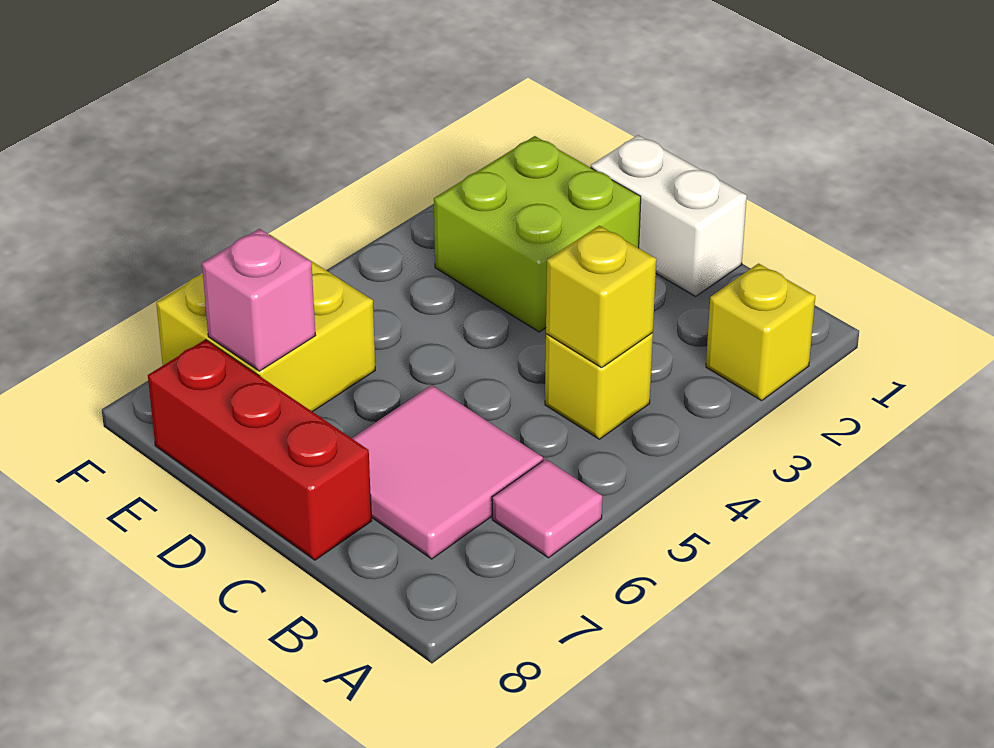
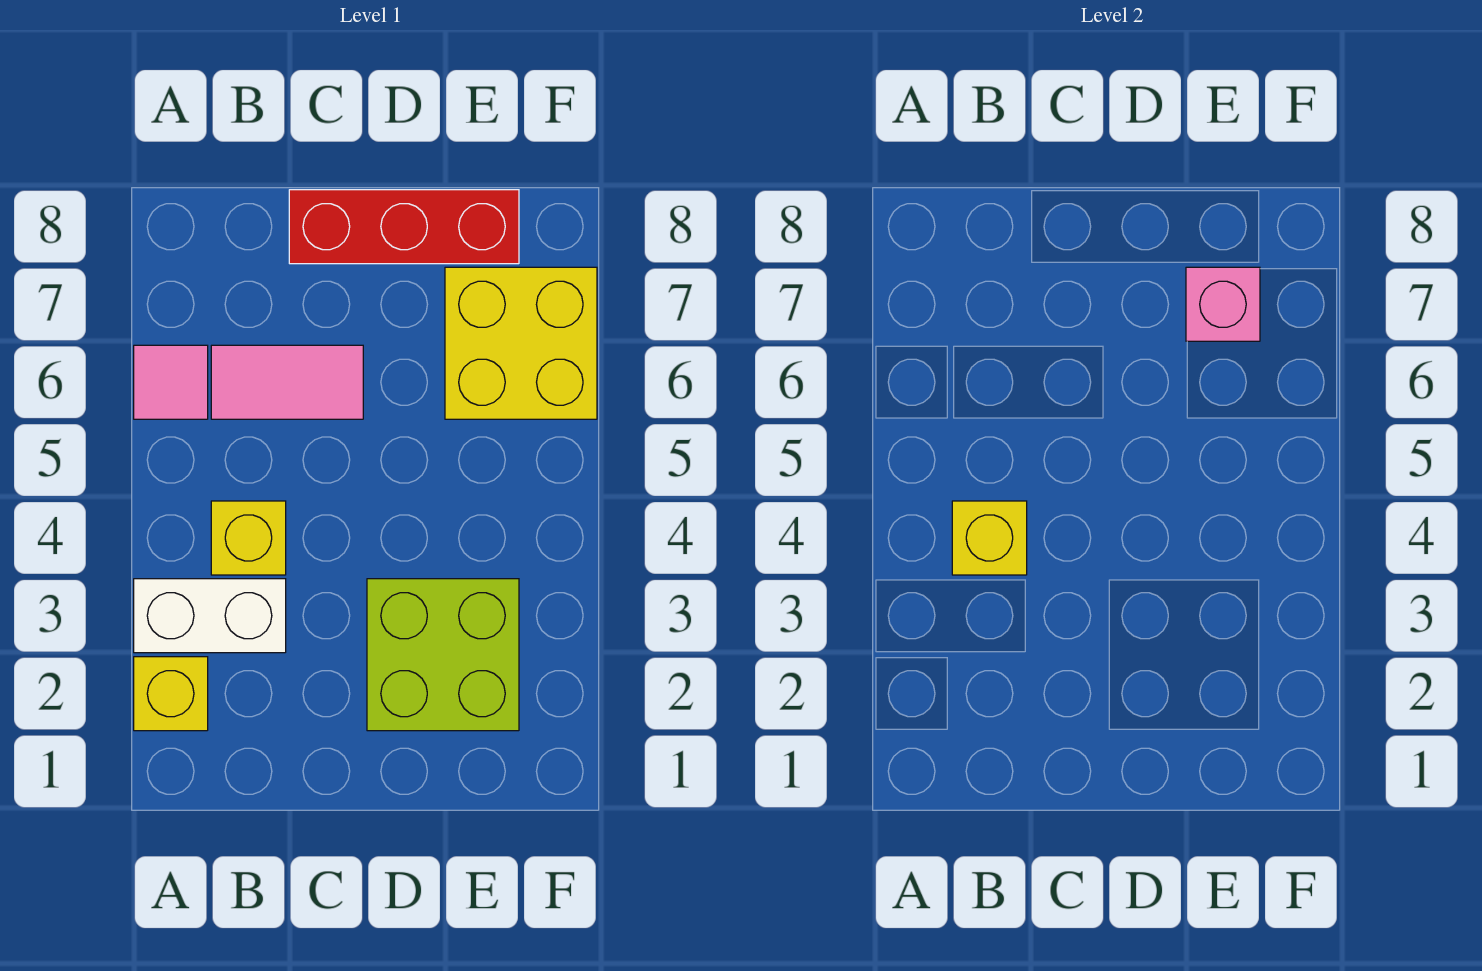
pink tile B6:C7 level 1 -> pink tile B6:C6 level 1
white brick C1:D1 level 1 -> white brick A3:B3 level 1

